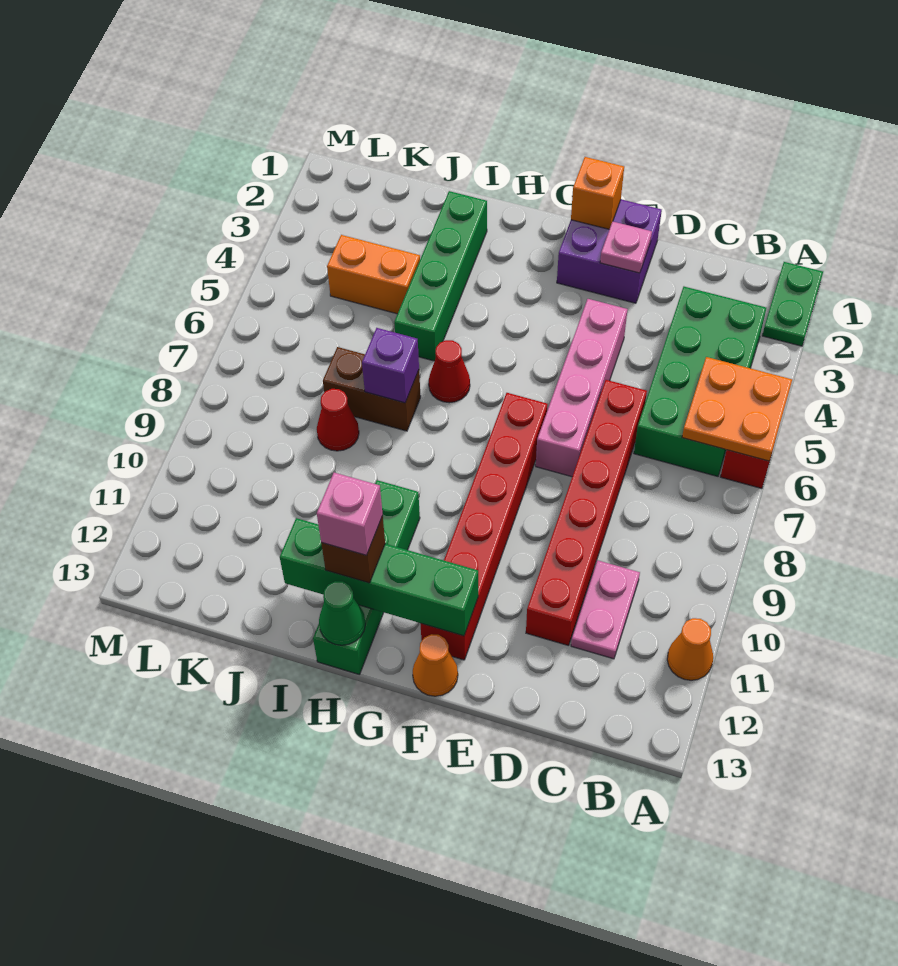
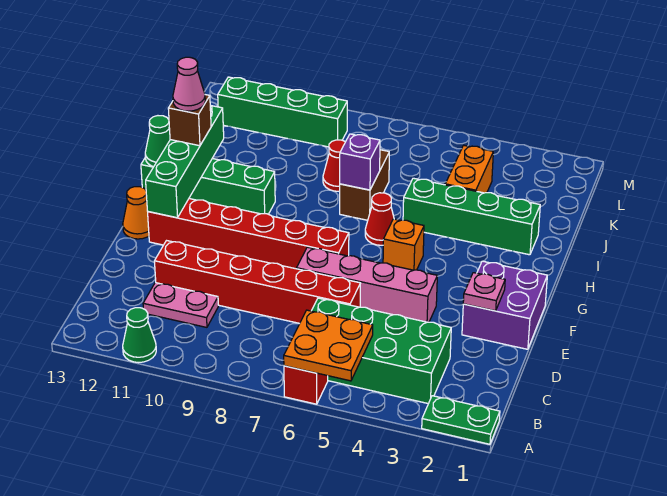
orange cone A11 level 1 -> green cone A11 level 1
orange brick F1 level 2 -> orange brick G5 level 1
pink brick H12 level 4 -> pink cone H12 level 4
none -> green brick L9:L12 level 1

